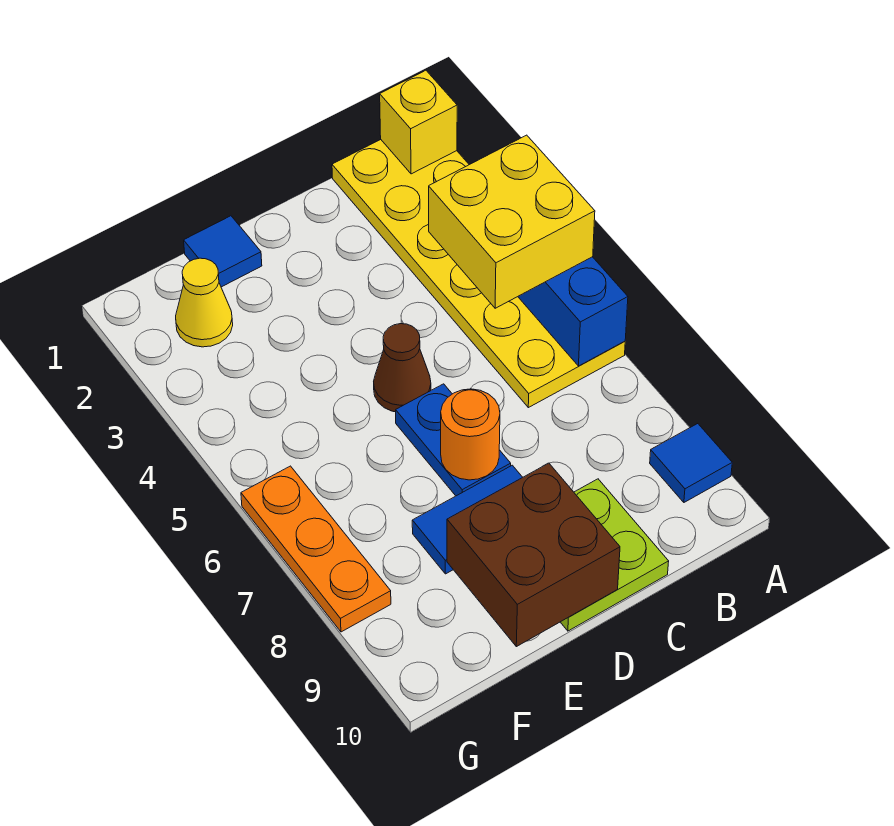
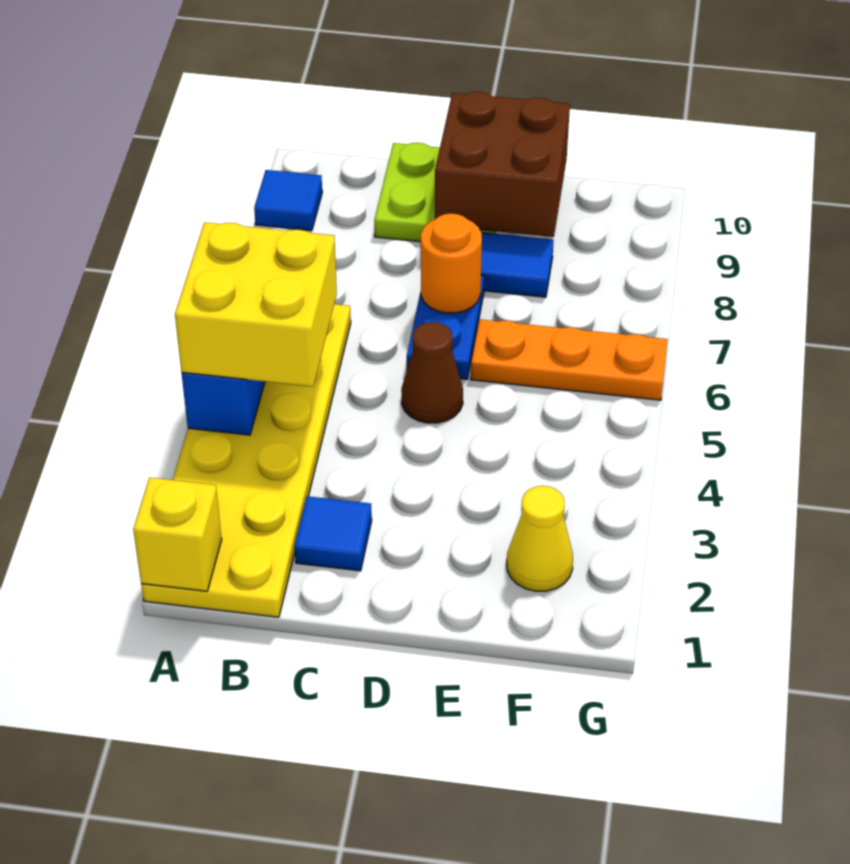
blue tile E1 level 1 -> blue tile C2 level 1
orange plate G6:G8 level 1 -> orange plate E6:G6 level 1

